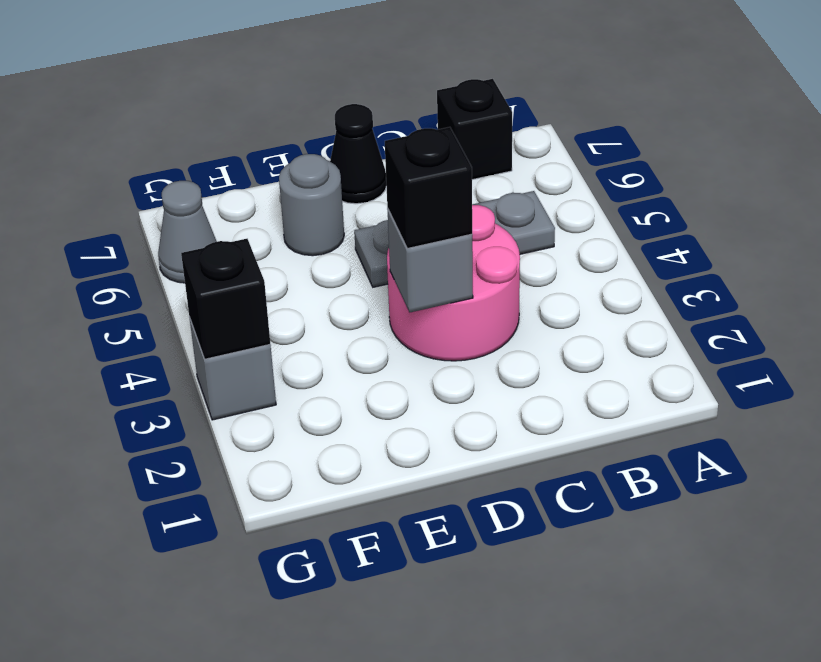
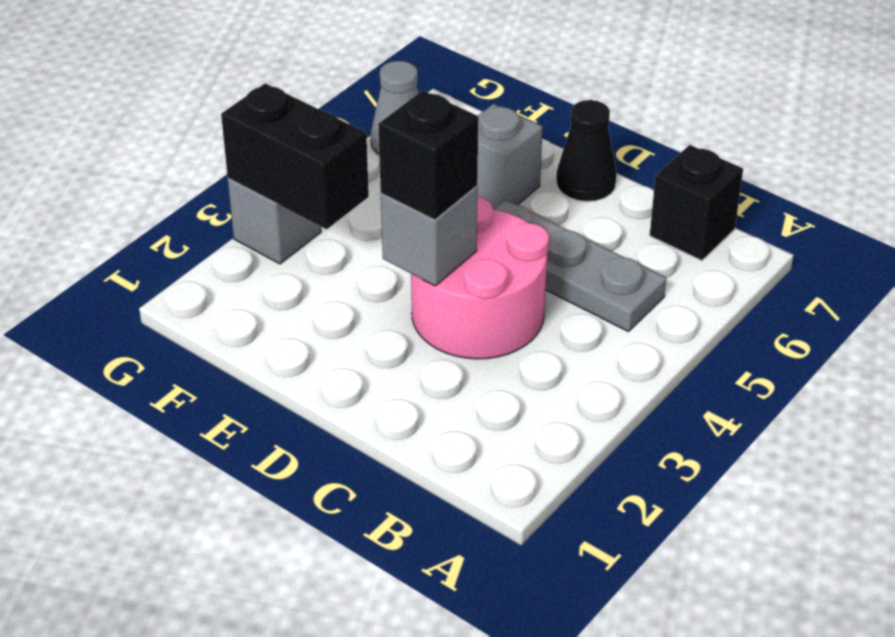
grey round brick E6 level 1 -> grey brick E6 level 1
black brick G3 level 2 -> black brick F3:G3 level 2

